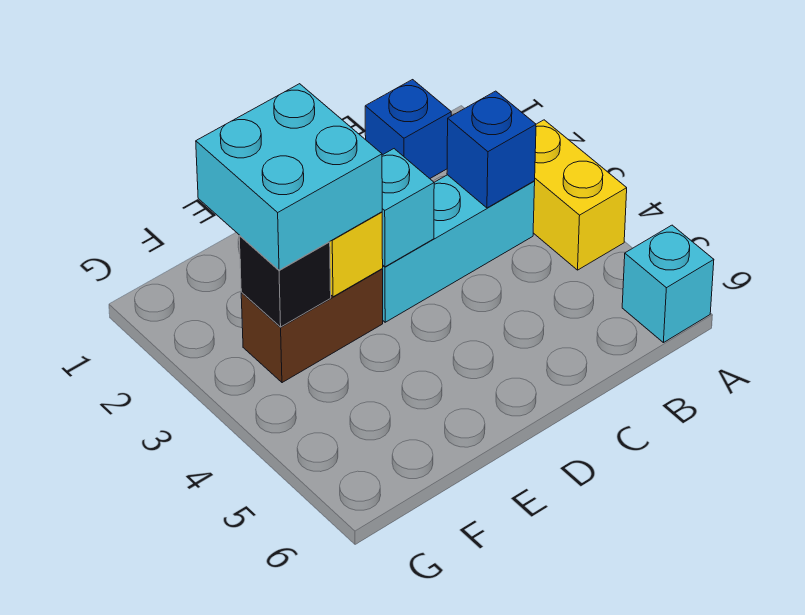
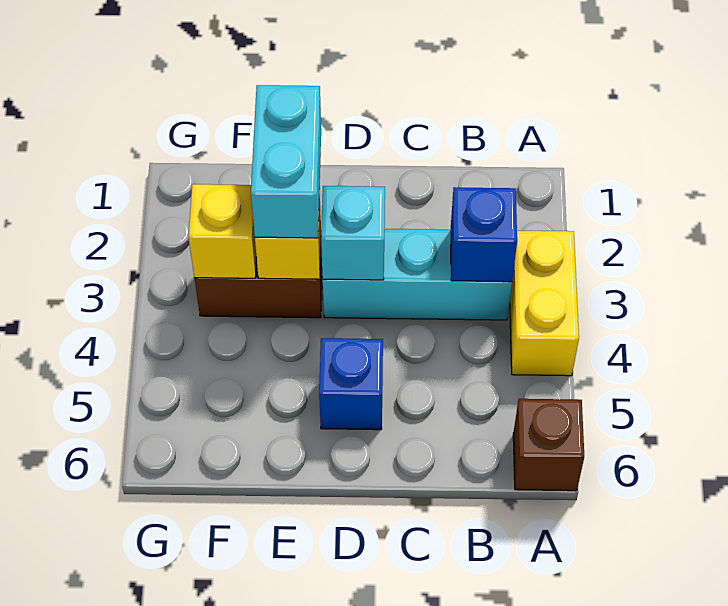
cyan brick A6 level 1 -> brown brick A6 level 1
blue brick B1 level 1 -> blue brick D5 level 1
cyan brick E2:F3 level 3 -> cyan brick E2:E3 level 3
black brick F3 level 2 -> yellow brick F3 level 2

